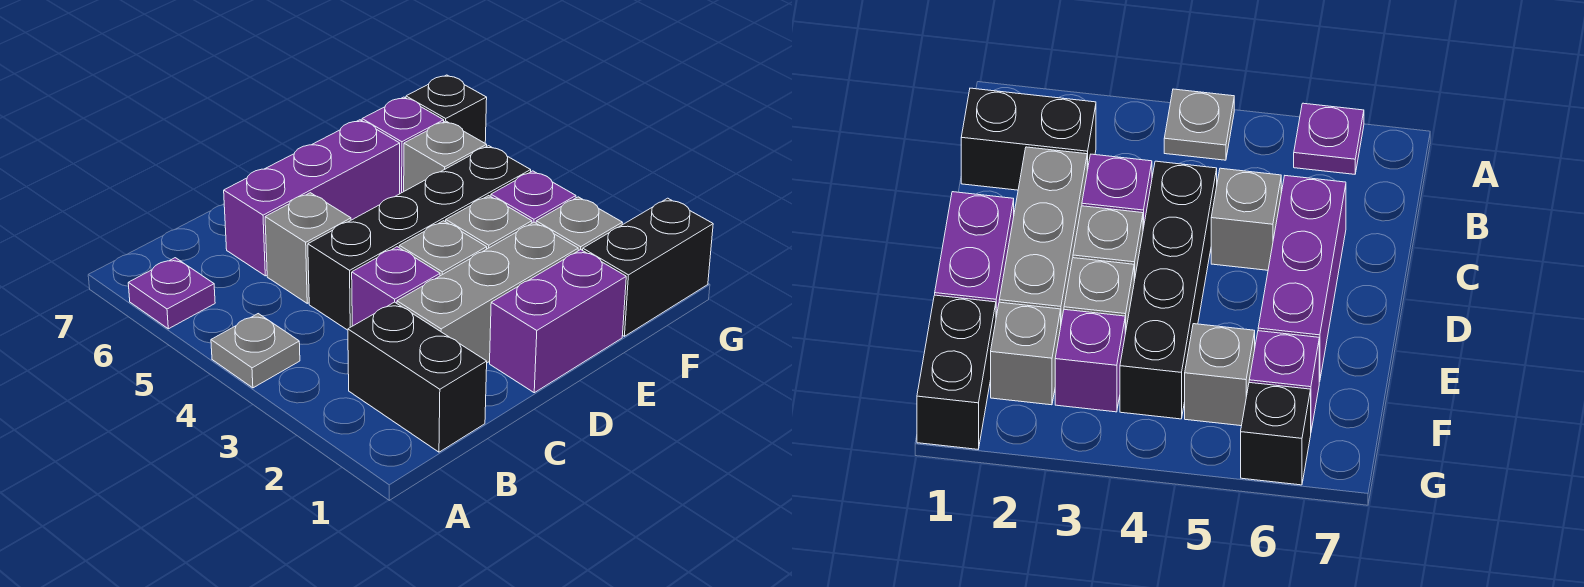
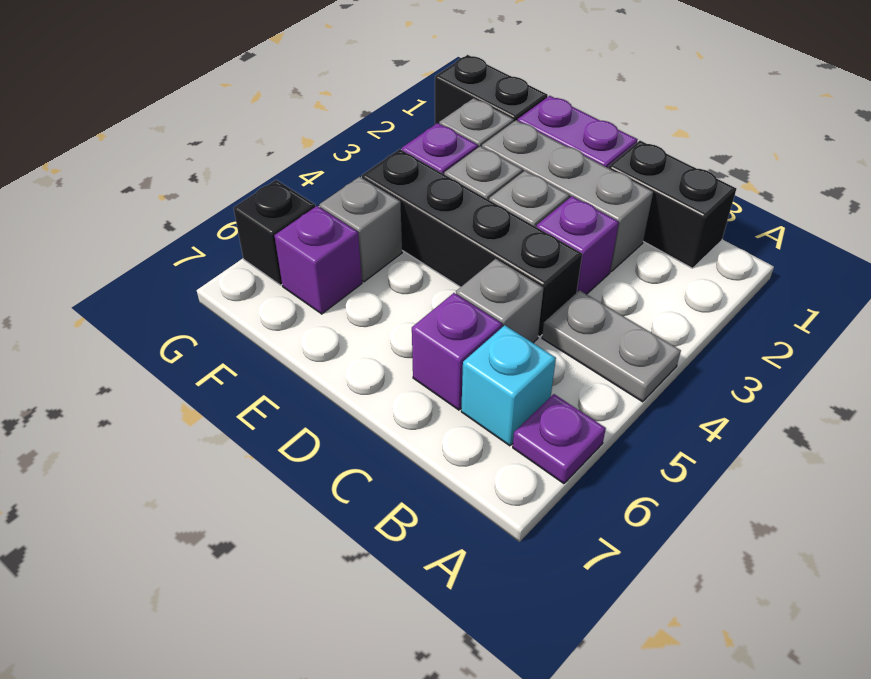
grey plate A4 level 1 -> grey plate A4:B4 level 1
black brick B1:B2 level 1 -> black brick B1:C1 level 1
none -> cyan brick B6 level 1
purple brick C6:E6 level 1 -> purple brick C6 level 1

